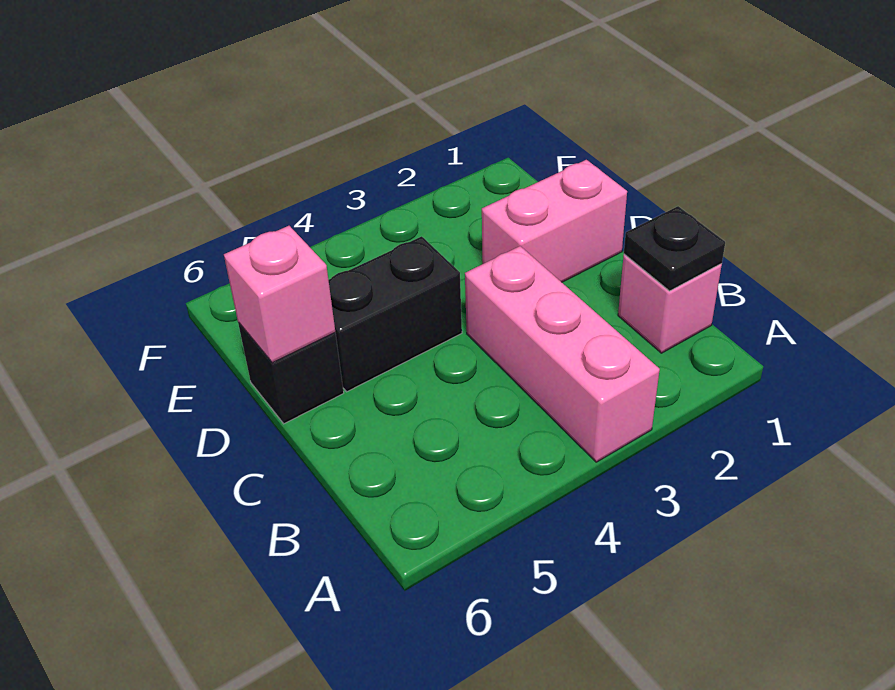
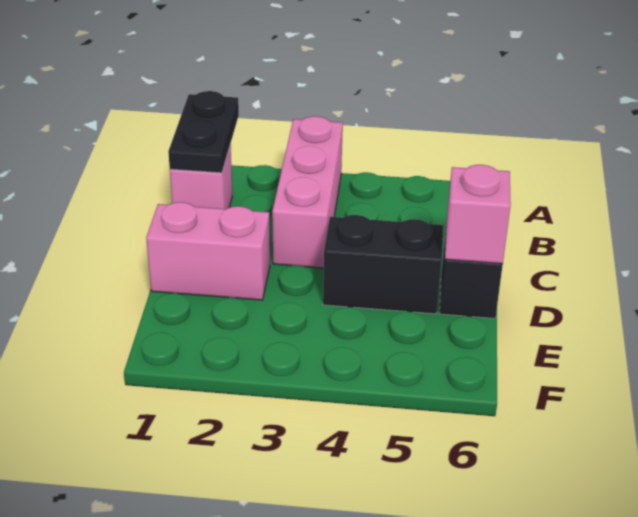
black plate B1 level 2 -> black plate A1:B1 level 2

